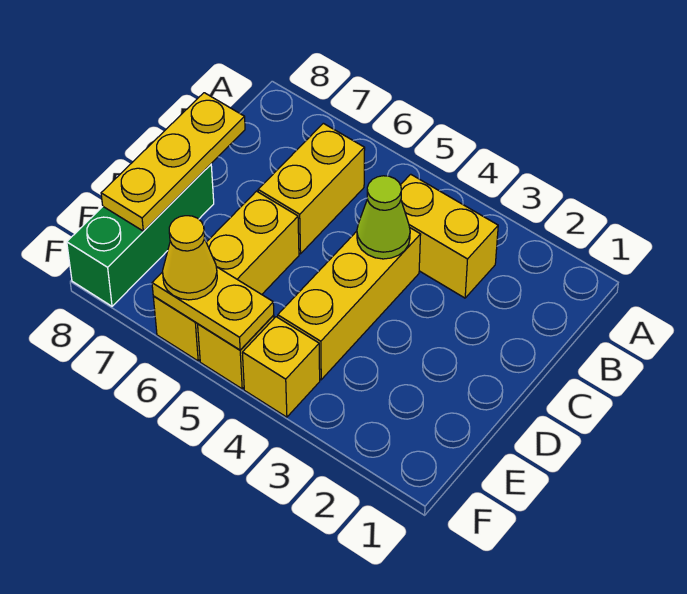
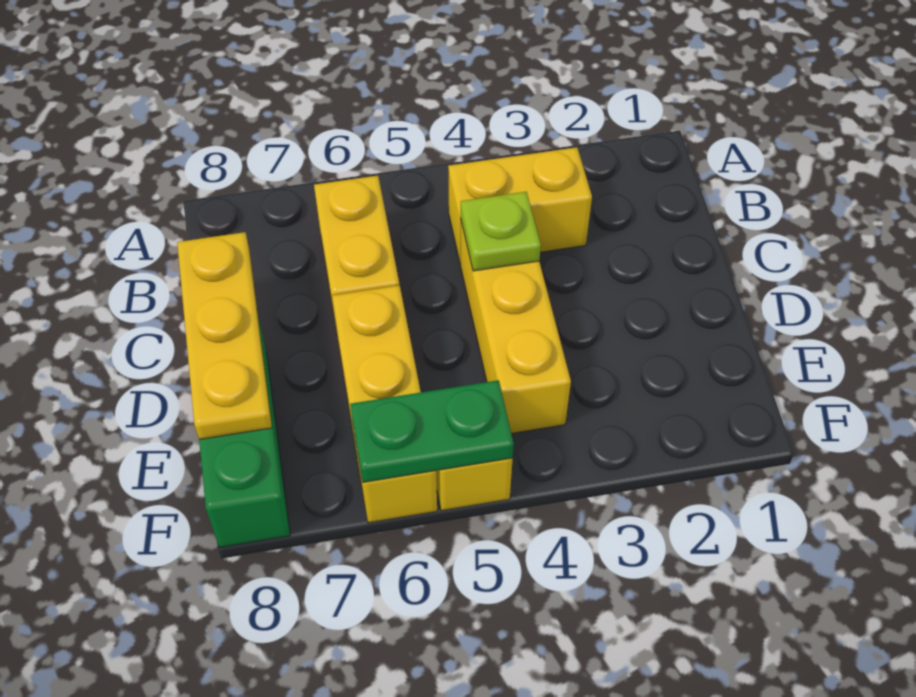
lime cone C4 level 2 -> lime plate C4 level 2
yellow brick F4 level 1 -> none
yellow plate F5:F6 level 2 -> green plate F5:F6 level 2
yellow cone F6 level 3 -> none

